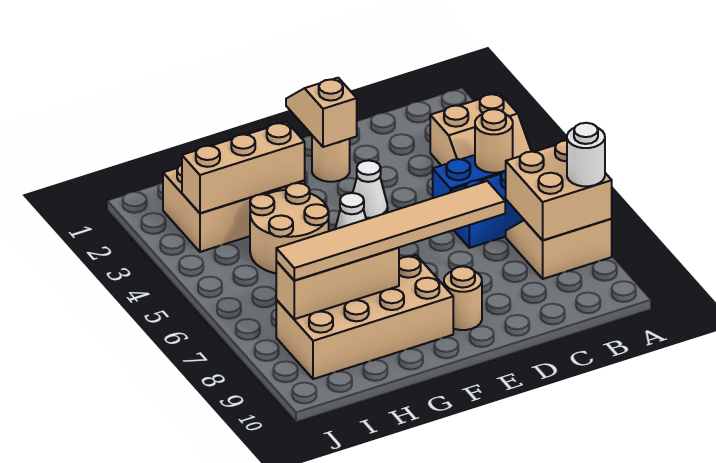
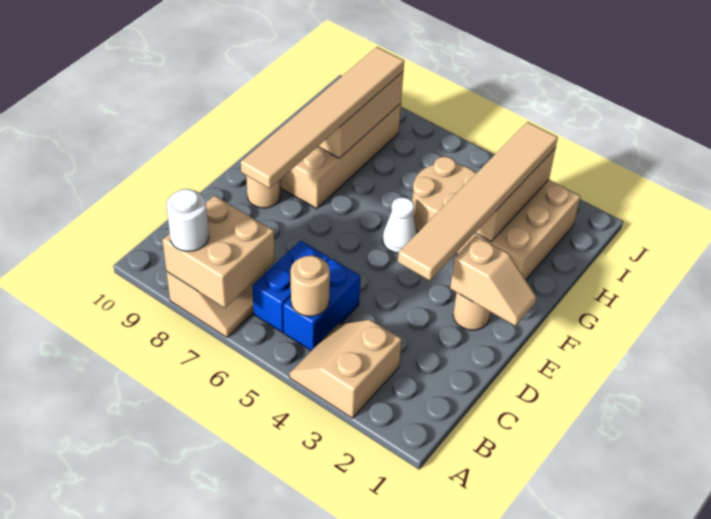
none -> tan tile D3:I3 level 3
white cone E4 level 1 -> none

